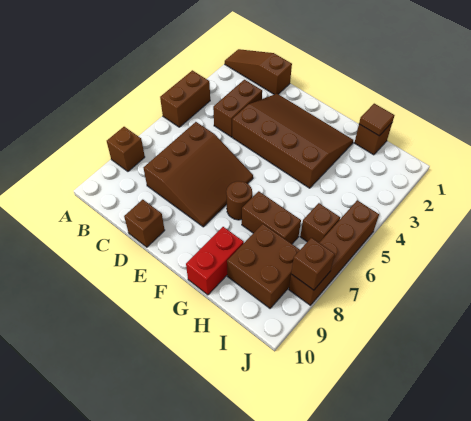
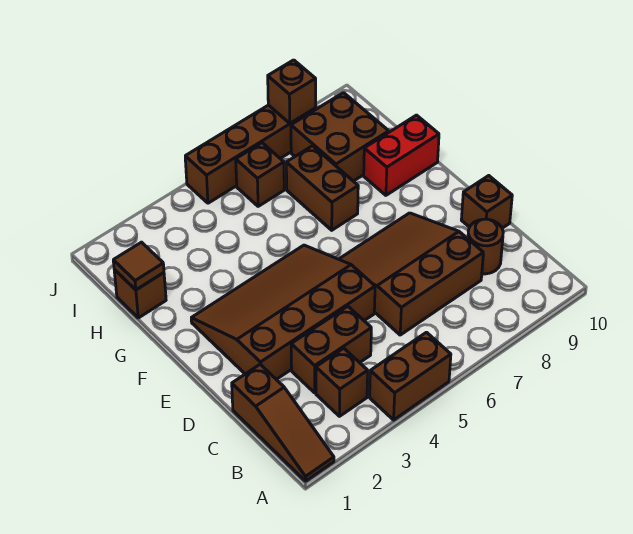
brown brick A8 level 1 -> brown brick B3 level 1
brown slope D2:G4 level 1 top 4 -> brown slope D2:F5 level 1 top D
brown round brick F7 level 1 -> brown round brick C9 level 1

